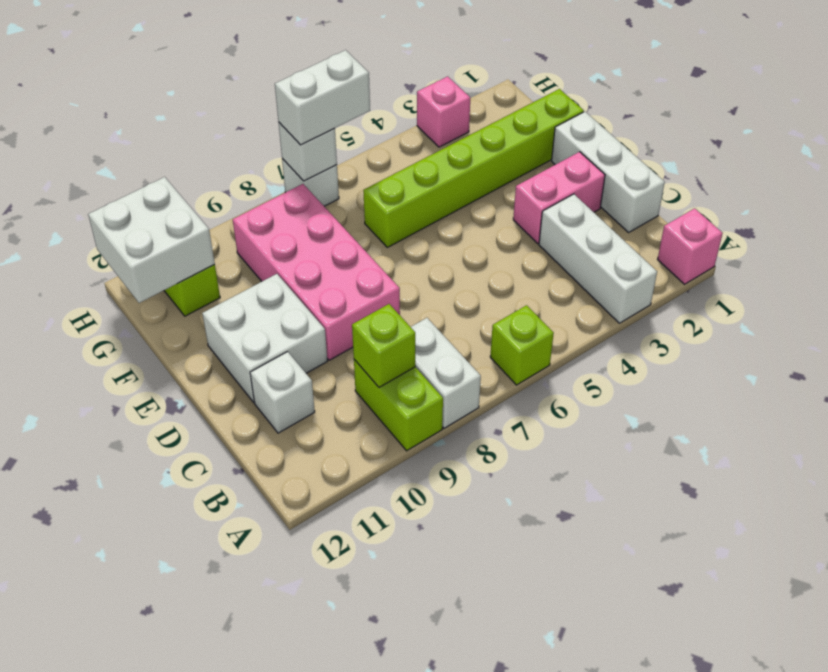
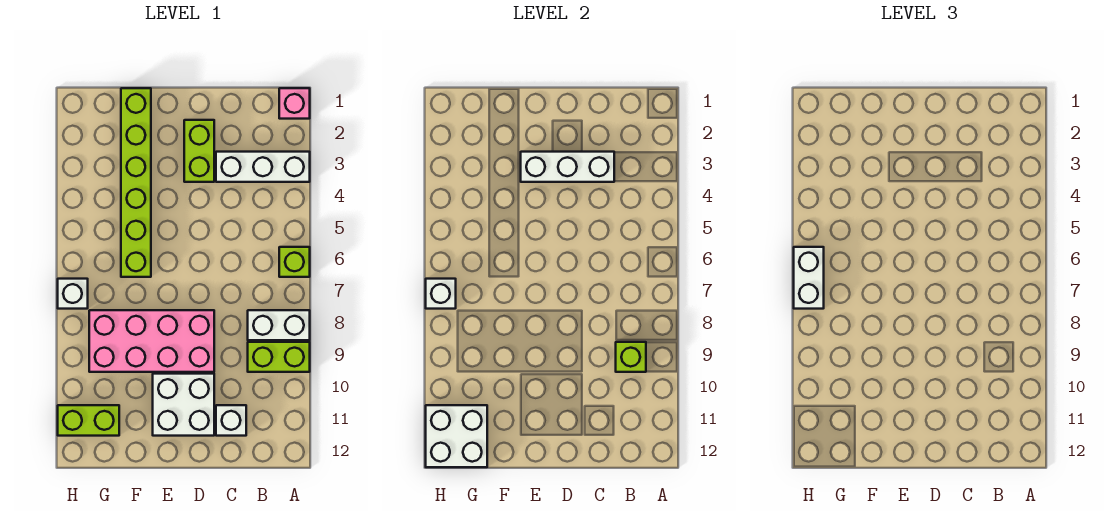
white brick C1:E1 level 1 -> white brick C3:E3 level 2
pink brick D2:D3 level 1 -> lime brick D2:D3 level 1
pink brick H3 level 1 -> none

